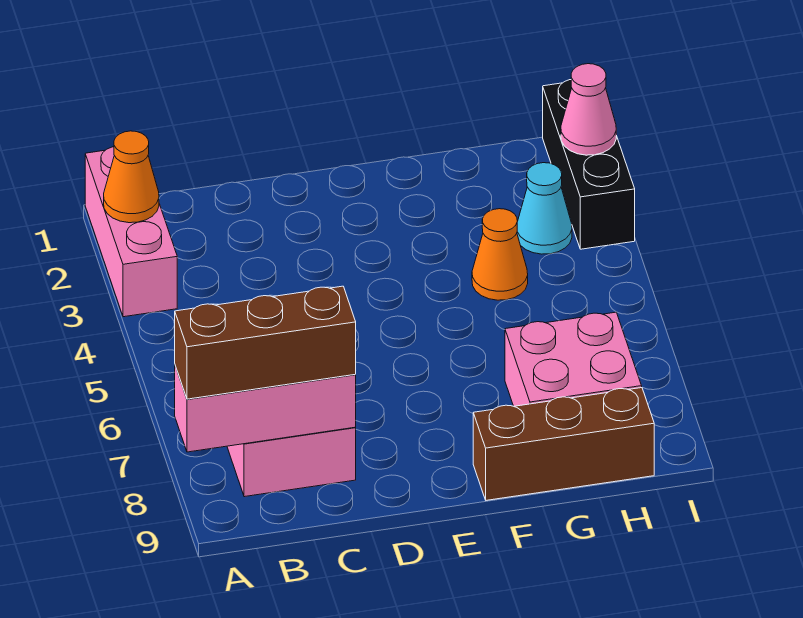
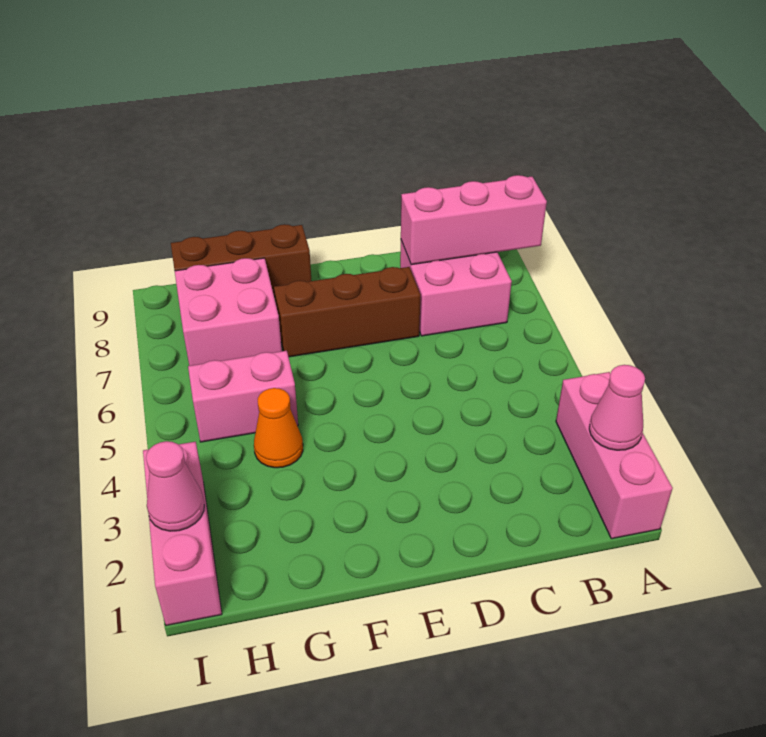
orange cone A2 level 2 -> pink cone A2 level 2
brown brick A8:C8 level 3 -> brown brick D7:F7 level 1
none -> pink brick G5:H5 level 1
cyan cone H3 level 1 -> none
black brick I1:I3 level 1 -> pink brick I1:I3 level 1

